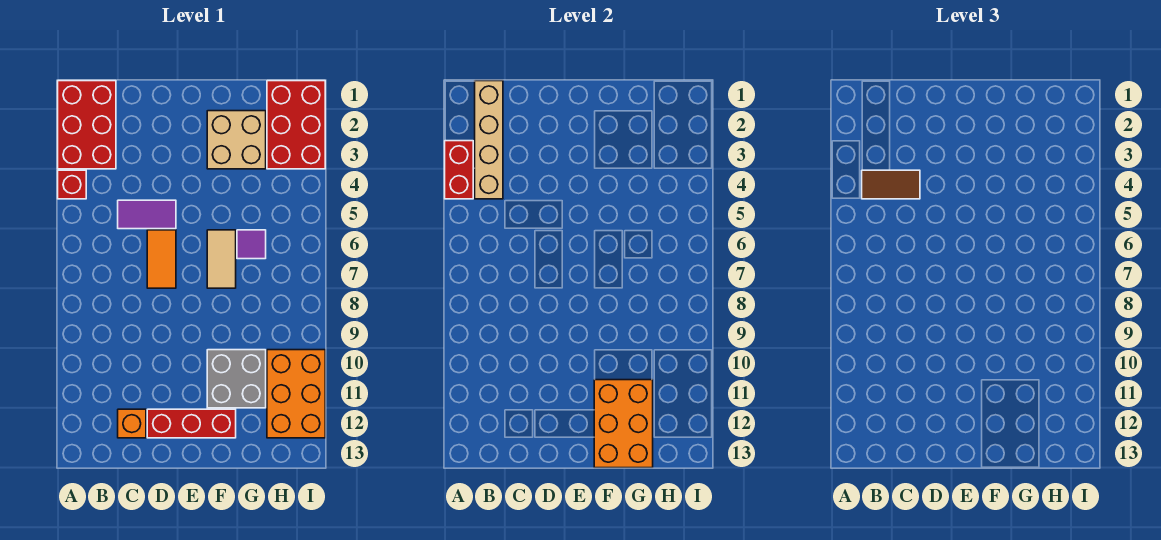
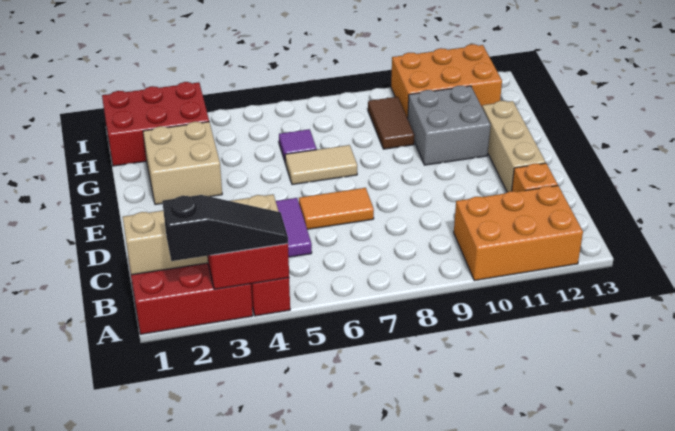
none -> black slope A2:A4 level 3 top 2
brown tile B4:C4 level 3 -> brown tile G9:H9 level 1
red brick D12:F12 level 1 -> tan brick D12:F12 level 1
orange brick F11:G13 level 2 -> orange brick A10:B12 level 1

